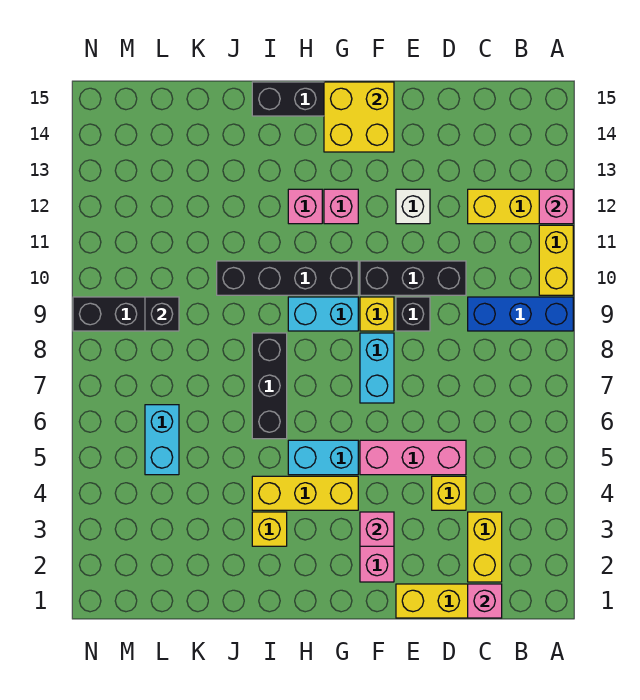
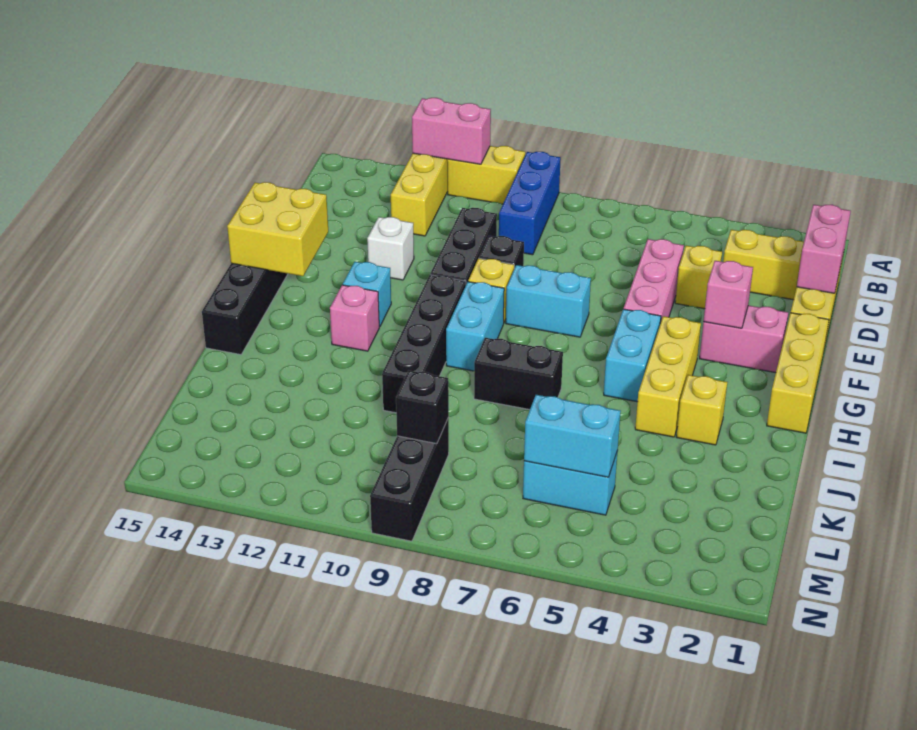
pink brick A12 level 2 -> pink brick A11:A12 level 2
pink brick C1 level 2 -> pink brick C1:D1 level 2
none -> yellow brick F1:H1 level 1
pink brick G12 level 1 -> cyan brick G12 level 1
black brick I6:I8 level 1 -> black brick I7:I8 level 1
none -> cyan brick L5:L6 level 2

